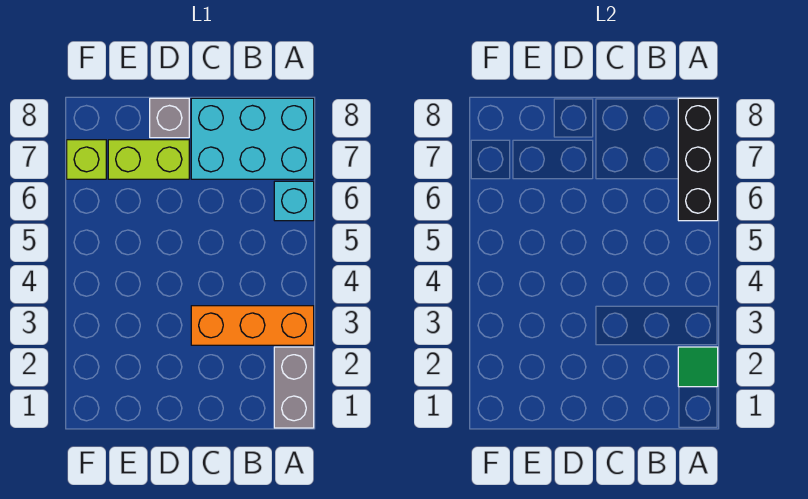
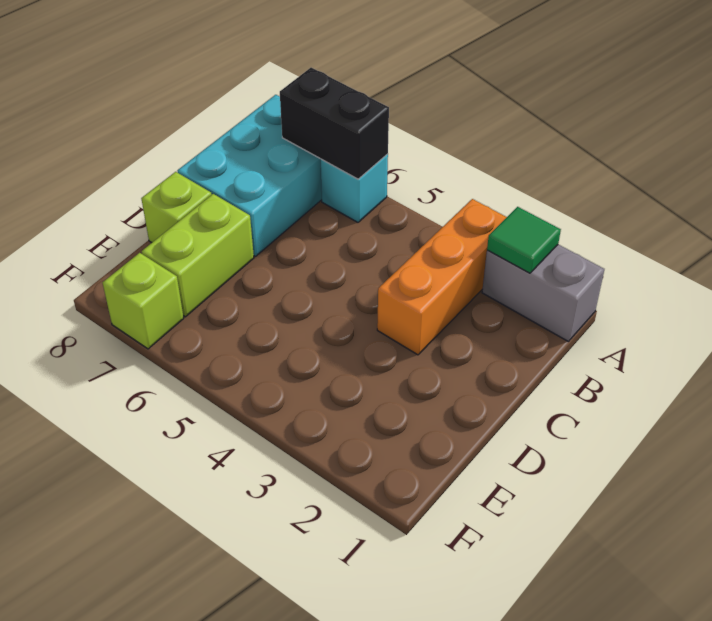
black brick A6:A8 level 2 -> black brick A6:A7 level 2
grey brick D8 level 1 -> lime brick D8 level 1

